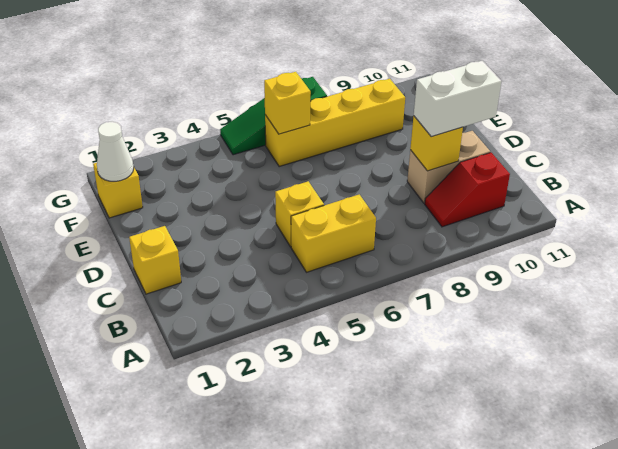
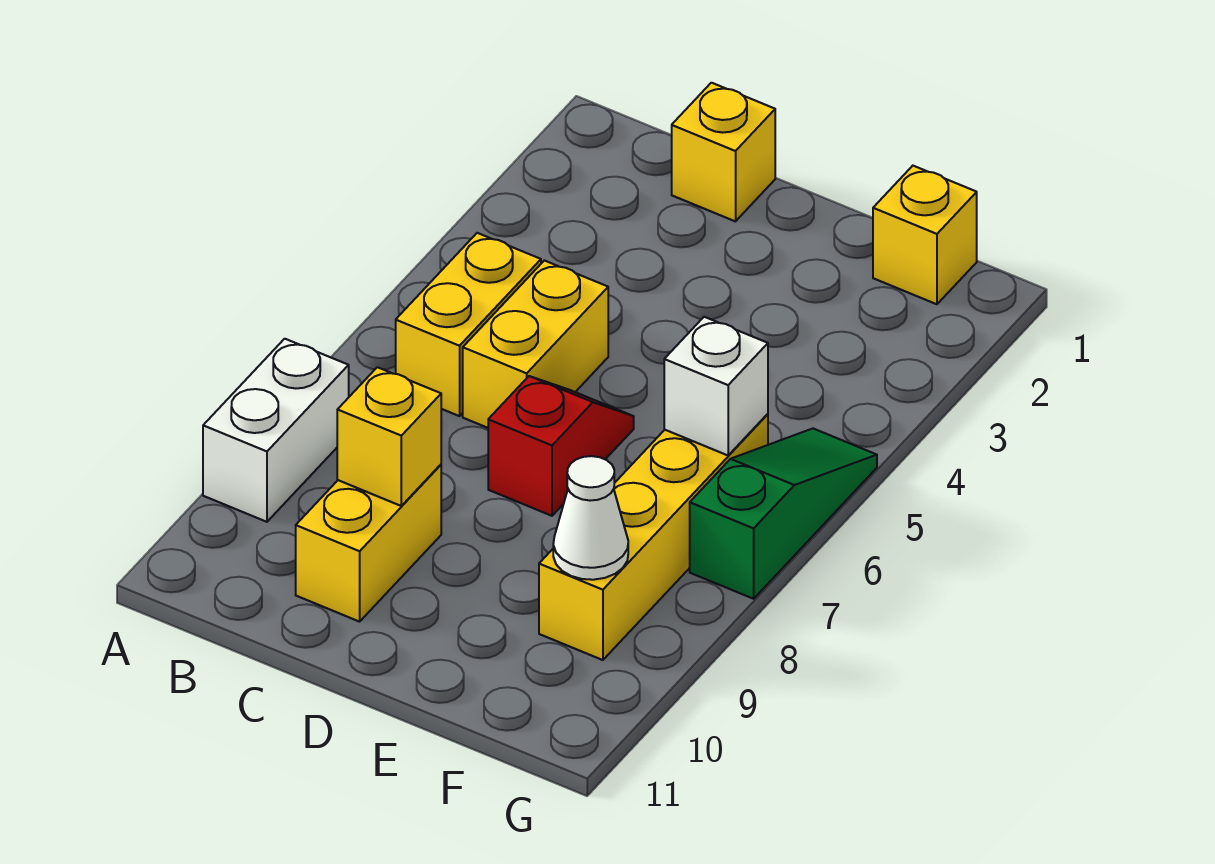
red slope B9:B10 level 1 top 10 -> red slope D6:D7 level 1 top 7
yellow brick C5 level 1 -> yellow brick C5:C6 level 1
tan brick C9:C10 level 1 -> yellow brick C9:C10 level 1
white brick C9:C10 level 3 -> white brick A8:A9 level 1
white cone F1 level 2 -> white cone F9 level 2
yellow brick F6 level 2 -> white brick F6 level 2

